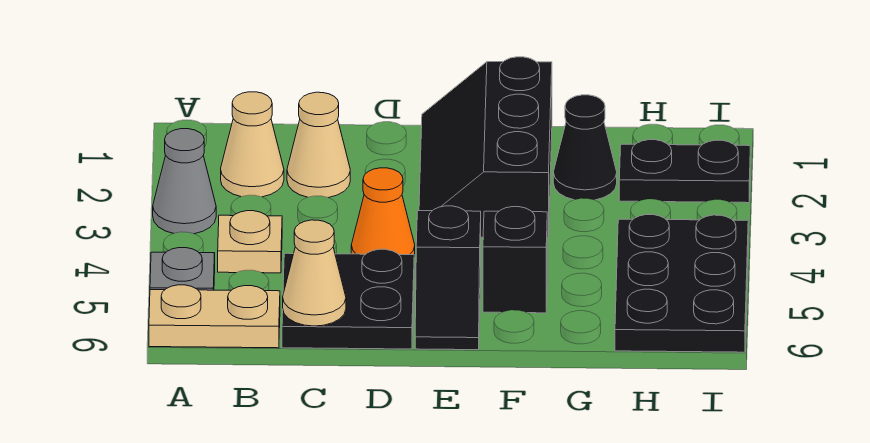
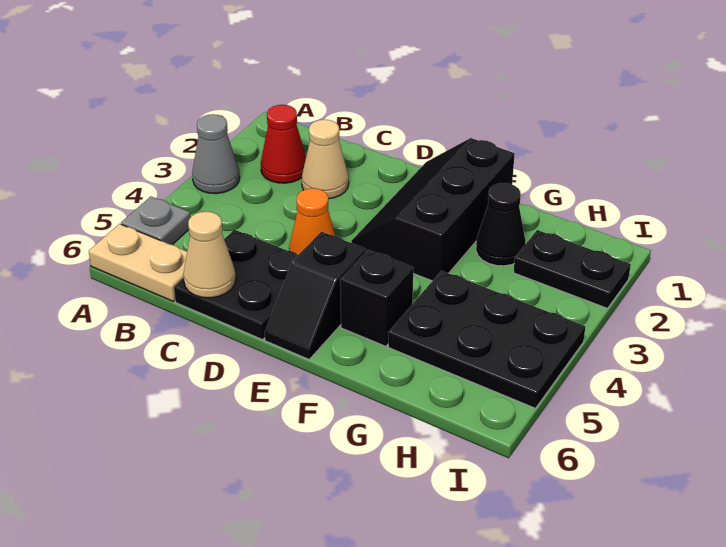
tan cone B2 level 1 -> red cone B2 level 1
tan plate B4 level 1 -> none
black plate H4:I6 level 1 -> black plate G4:I5 level 1

